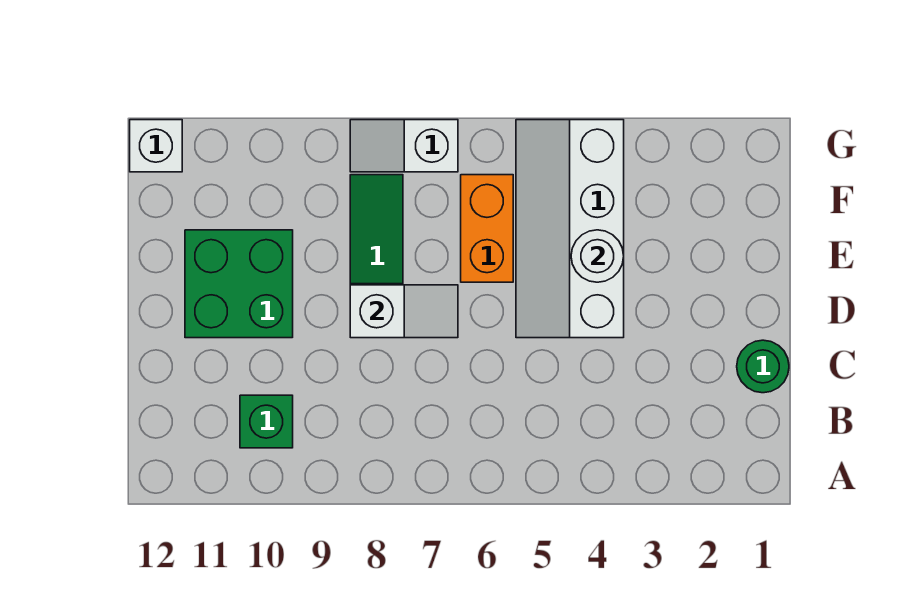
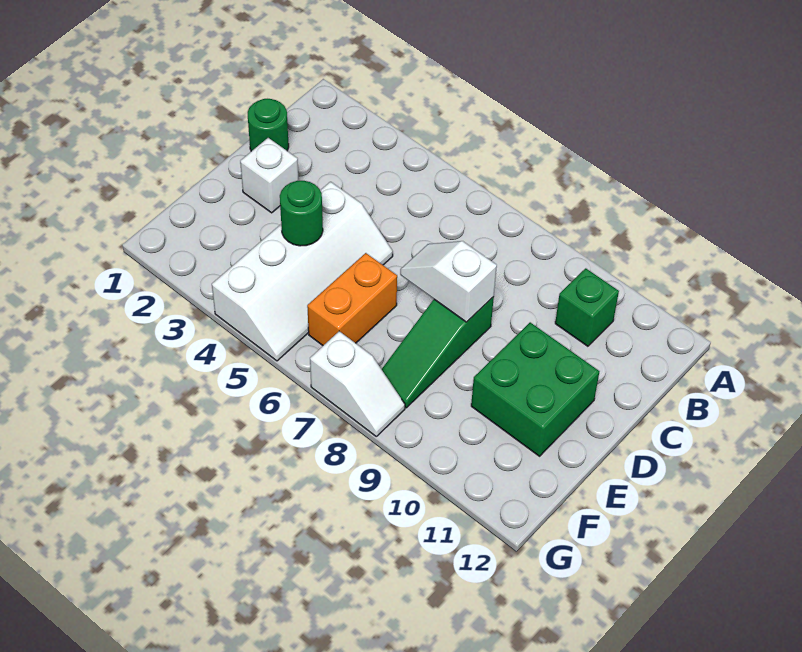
white round brick E4 level 2 -> green round brick E4 level 2
white brick G12 level 1 -> white brick D2 level 1

